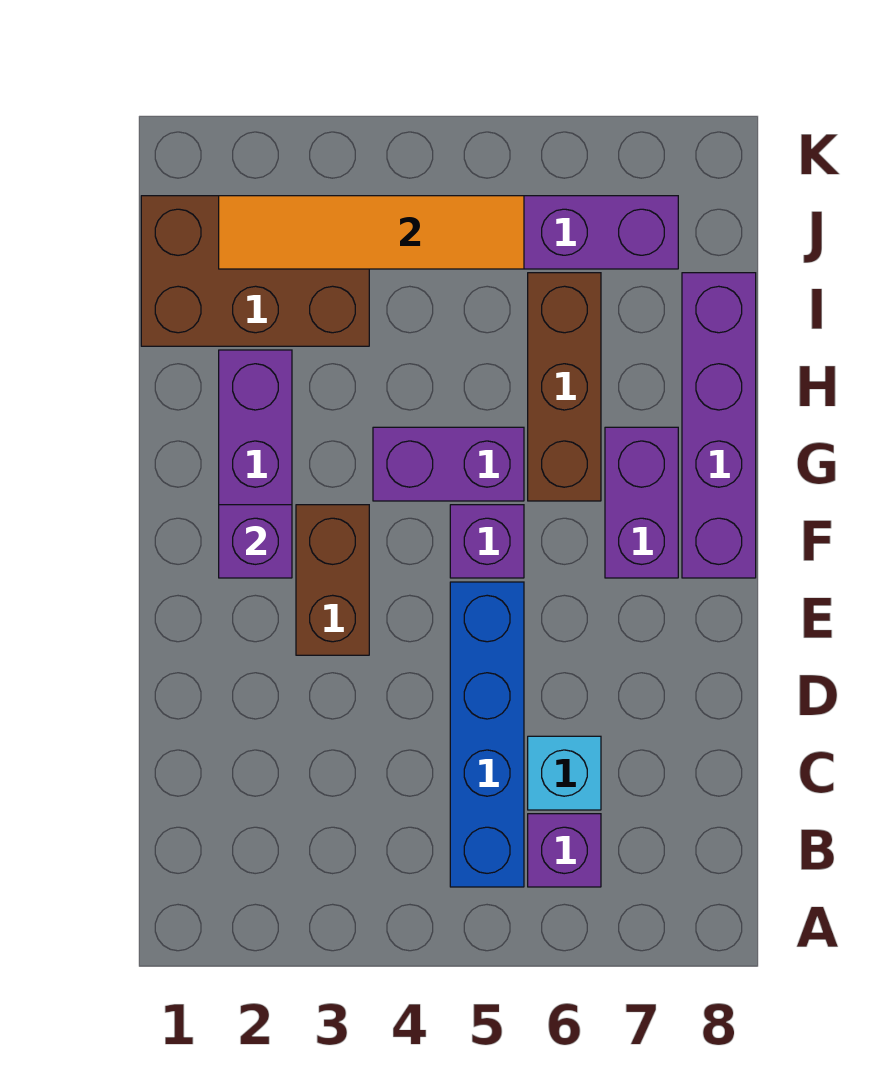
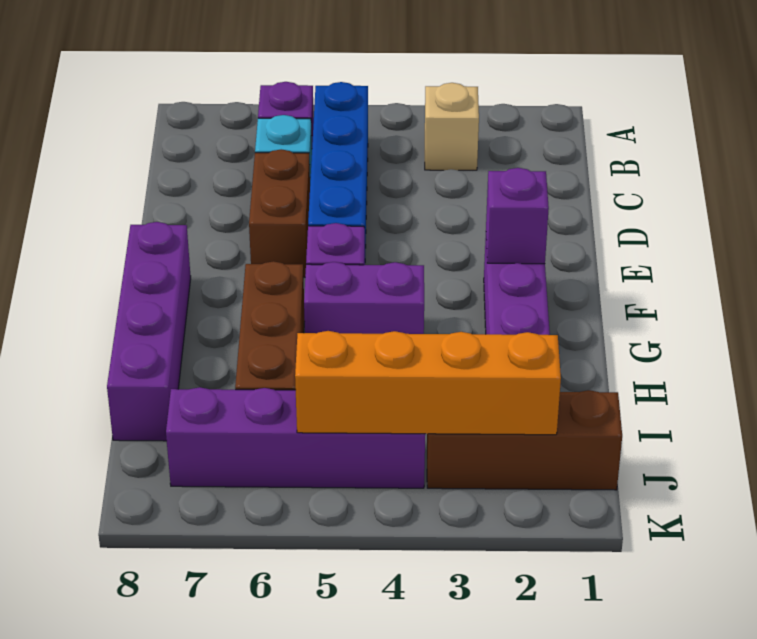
none -> tan brick B3 level 1
brown brick E3:F3 level 1 -> brown brick D6:E6 level 1
purple brick F7:G7 level 1 -> none
brown brick I1:J3 level 1 -> brown brick J1:J3 level 1
orange tile J2:J5 level 2 -> orange brick J2:J5 level 2

